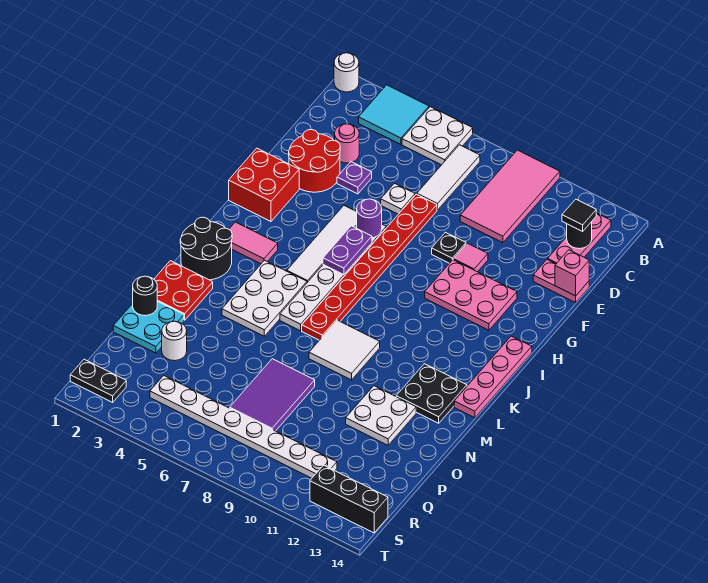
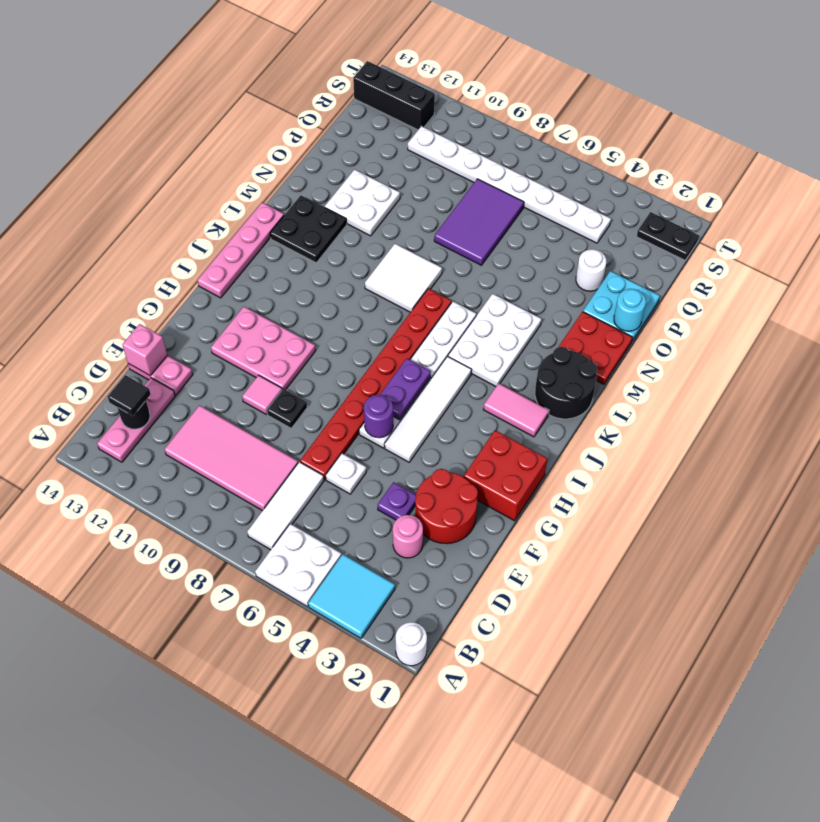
pink tile A9:D10 level 1 -> pink tile C8:D11 level 1
black round brick O1 level 2 -> cyan round brick O1 level 2

